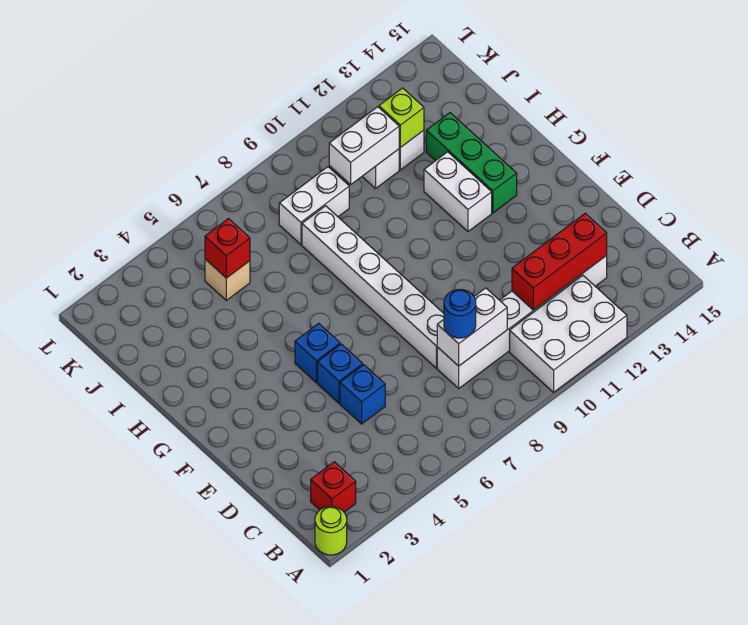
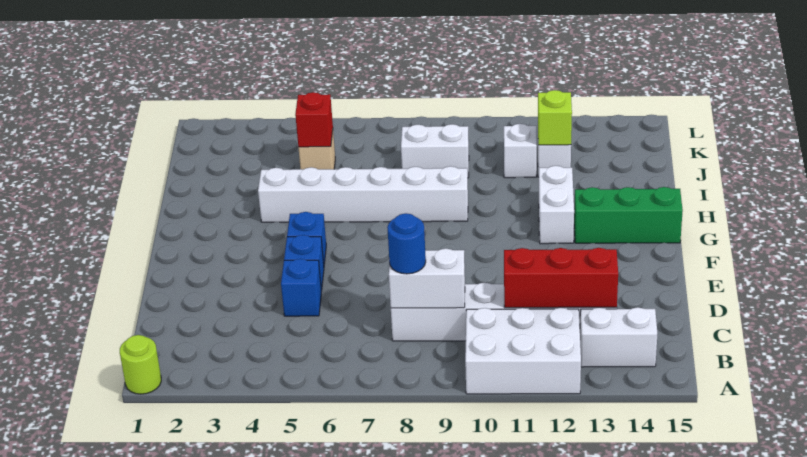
red brick B2 level 1 -> none
white brick D8:I8 level 1 -> white brick H4:H9 level 1
green brick G13:I13 level 1 -> green brick G13:G15 level 1
white brick J10:J11 level 2 -> white brick B13:B14 level 1

